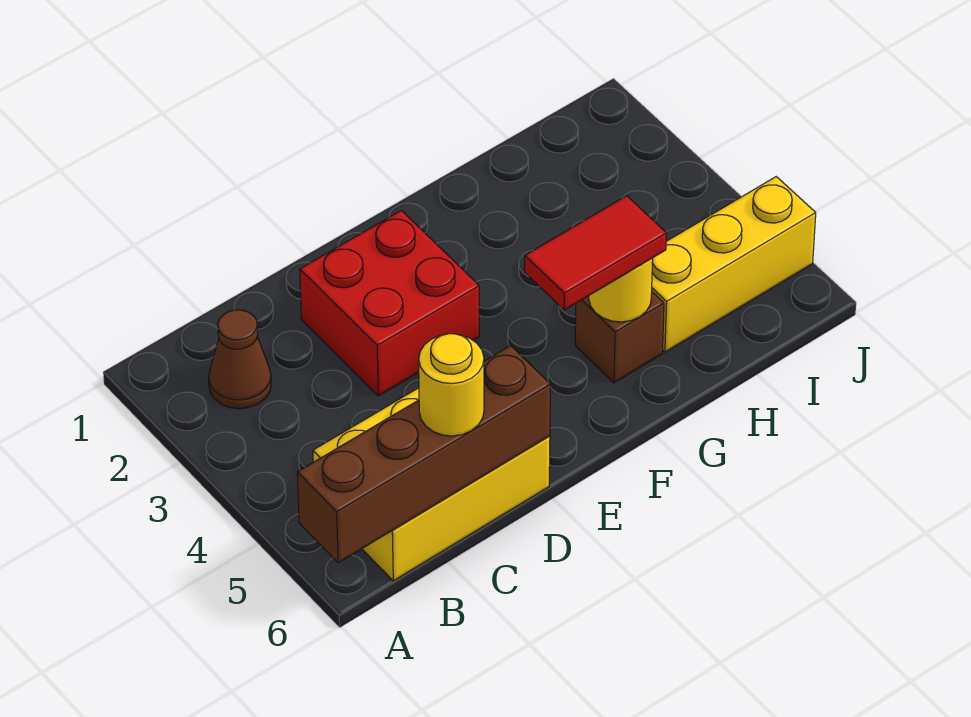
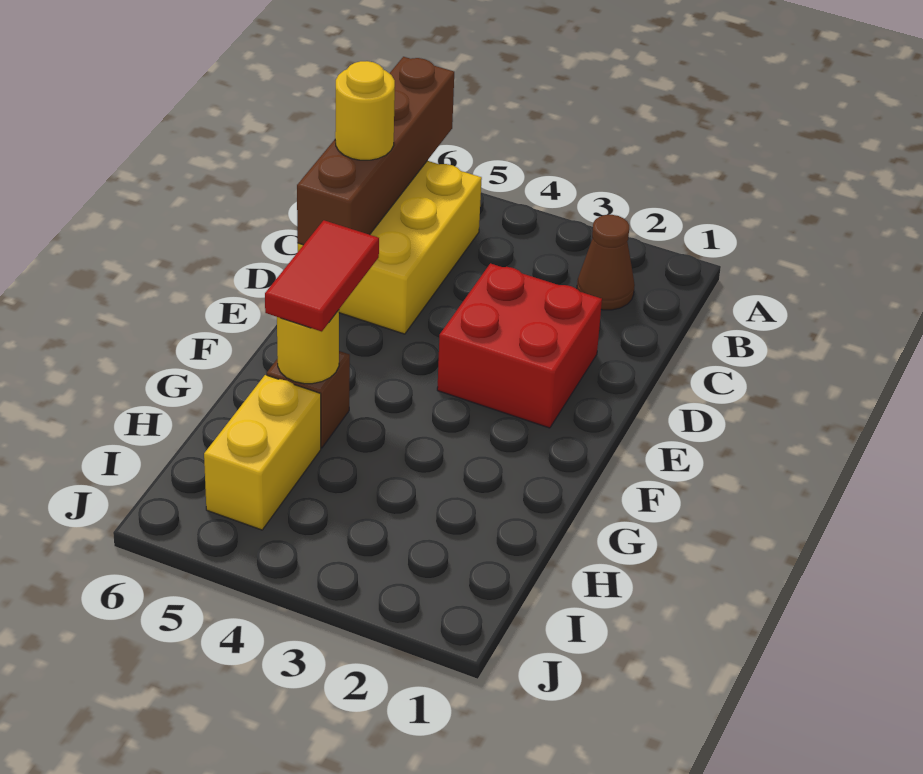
yellow brick H5:J5 level 1 -> yellow brick H5:I5 level 1

